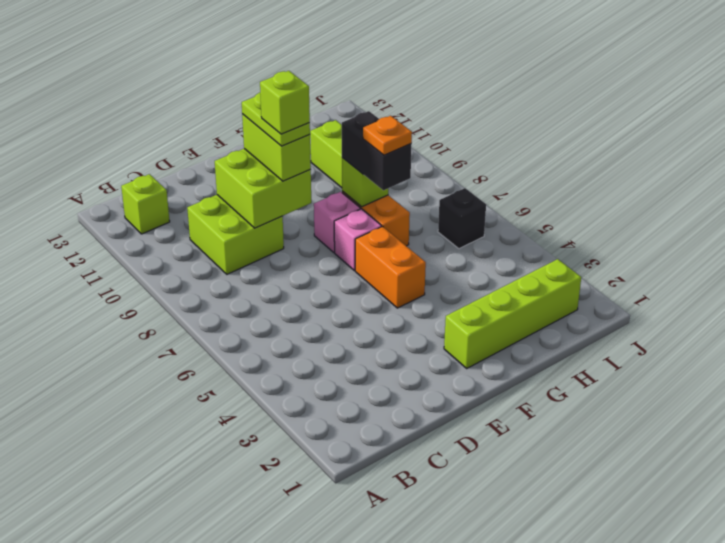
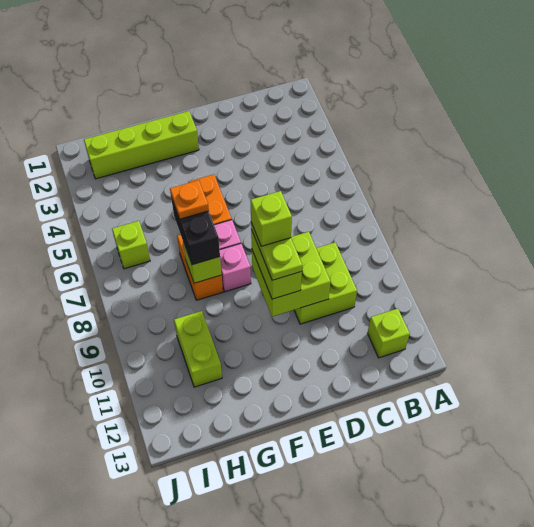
black brick I6 level 1 -> lime brick I6 level 1

